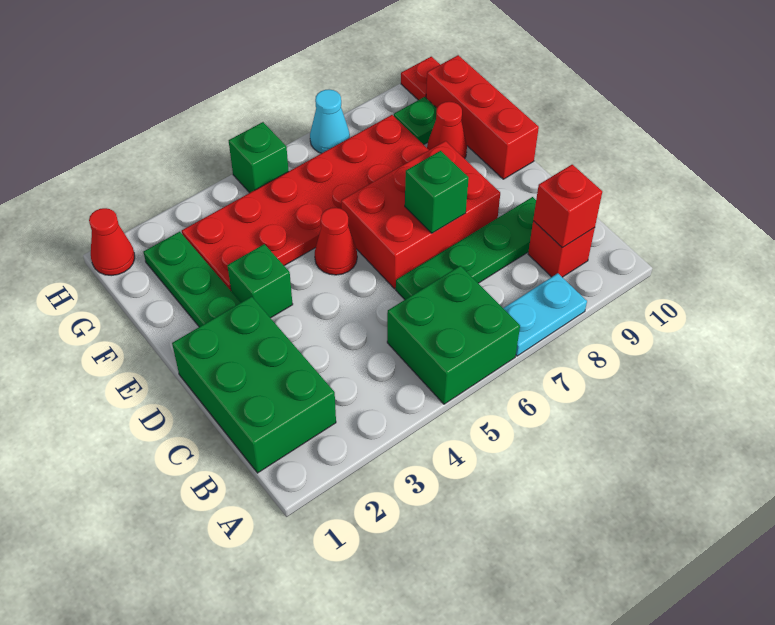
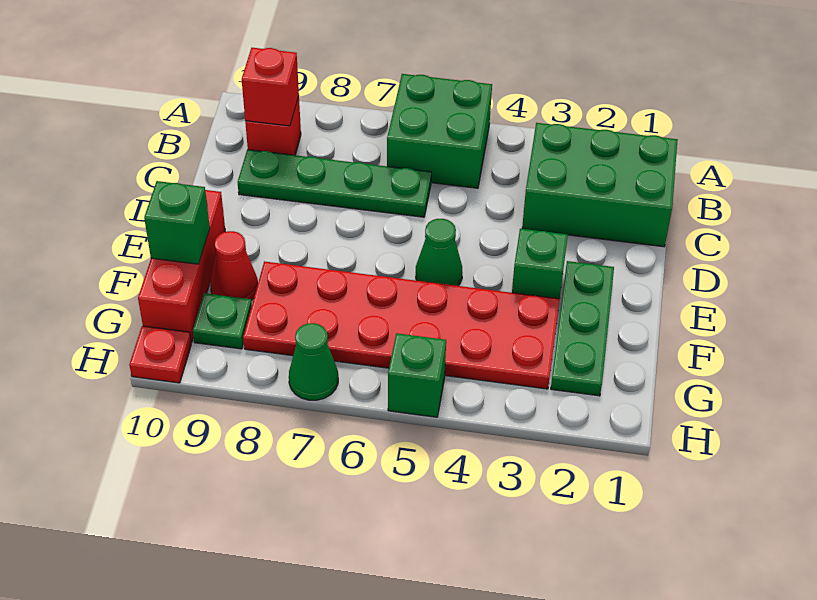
cyan plate A7:A8 level 1 -> none
green brick B1:D2 level 1 -> green brick B1:C3 level 1
red brick D6:E8 level 1 -> none
green brick D7 level 2 -> green brick F10 level 2
red cone E5 level 1 -> green cone E5 level 1
red cone H1 level 1 -> none
cyan cone H7 level 1 -> green cone H7 level 1

